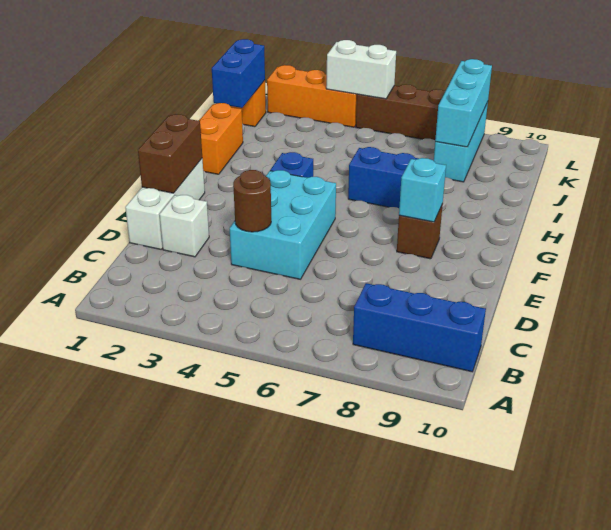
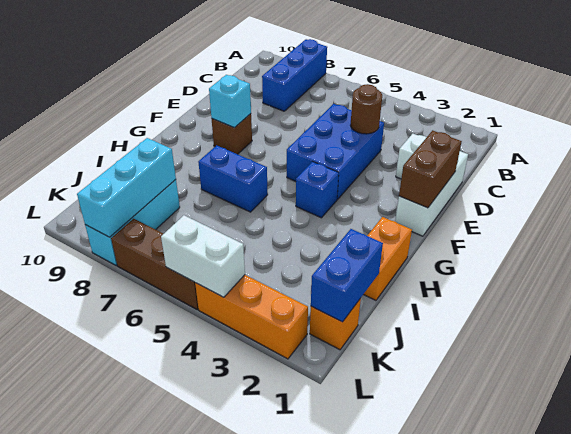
blue brick B8:B10 level 1 -> blue brick A8:C8 level 1
cyan brick D4:F5 level 1 -> blue brick D4:F5 level 1

